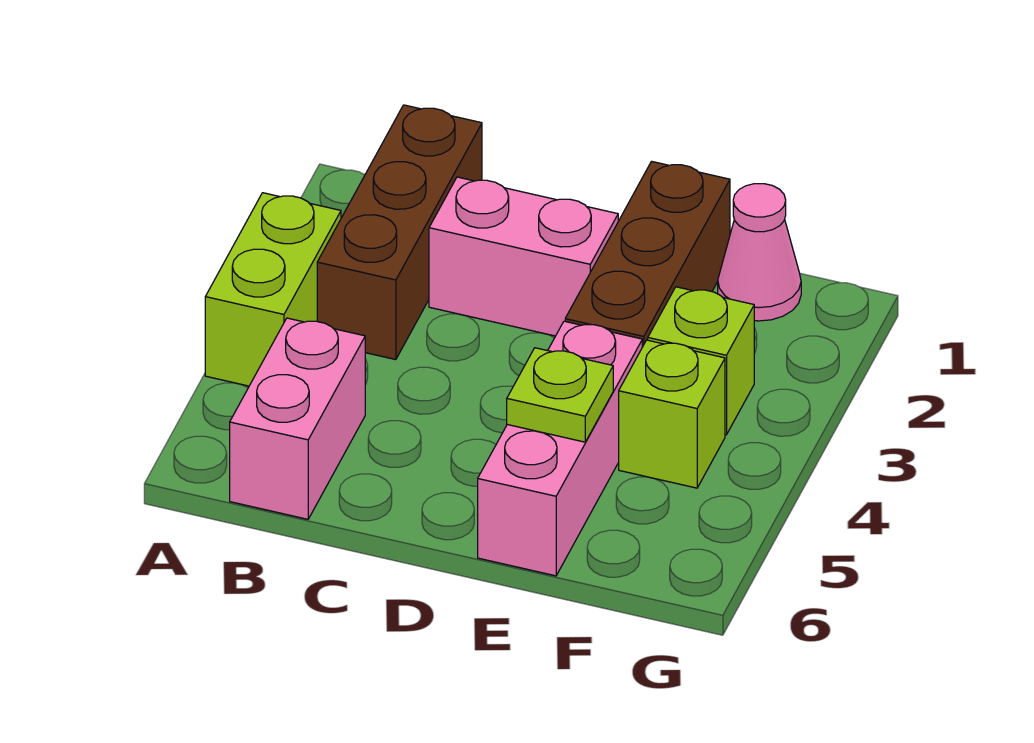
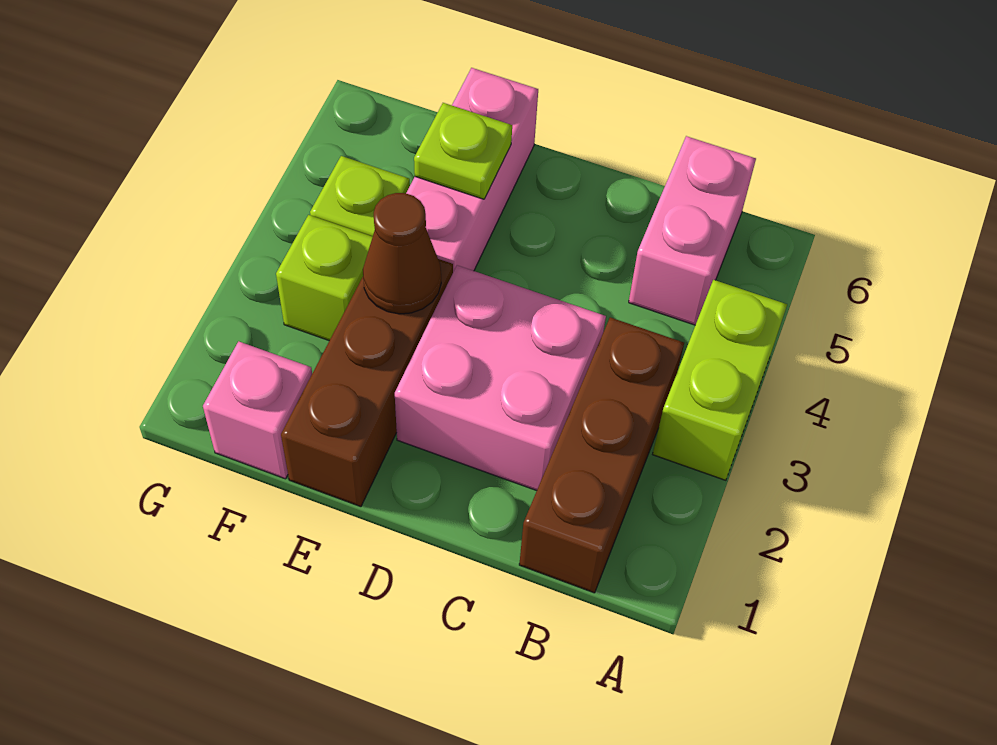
pink brick C2:D2 level 1 -> pink brick C2:D3 level 1
none -> brown cone E3 level 2
pink cone F1 level 1 -> pink brick F1 level 1

